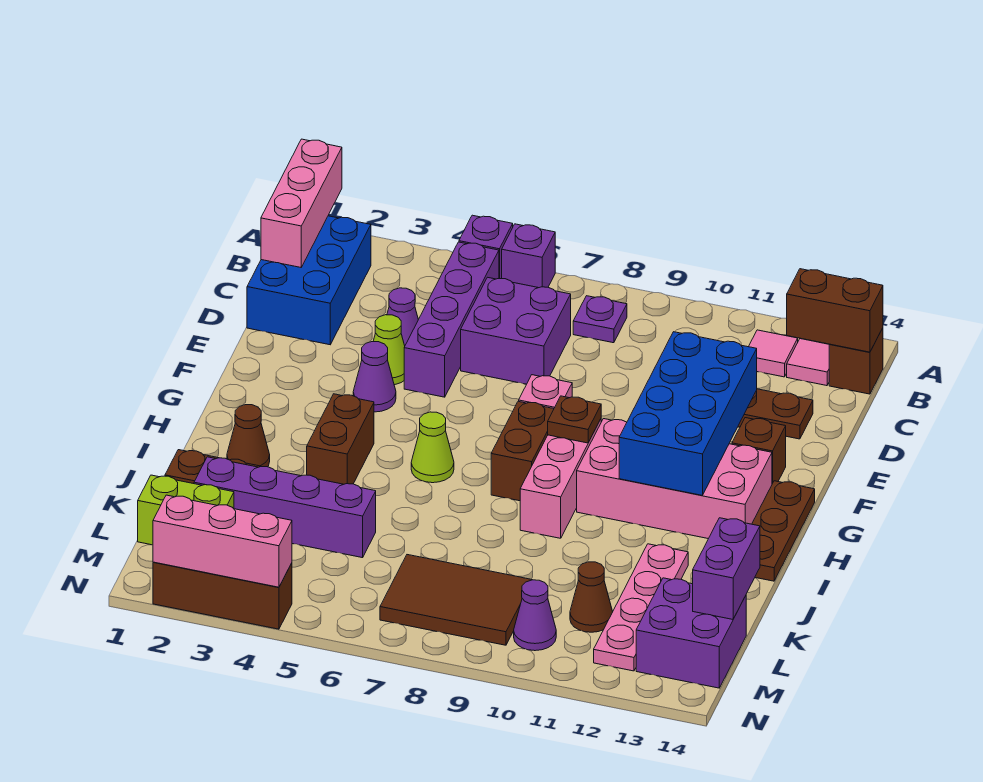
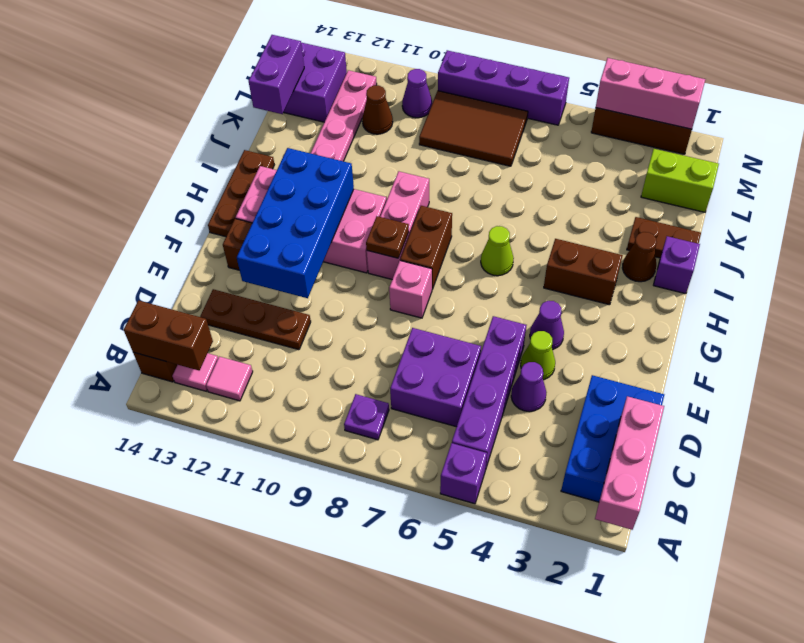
purple brick A6 level 1 -> purple brick I1 level 1
brown brick H4:I4 level 1 -> brown brick H3:H4 level 1
purple brick K2:K5 level 1 -> purple brick N6:N9 level 1

